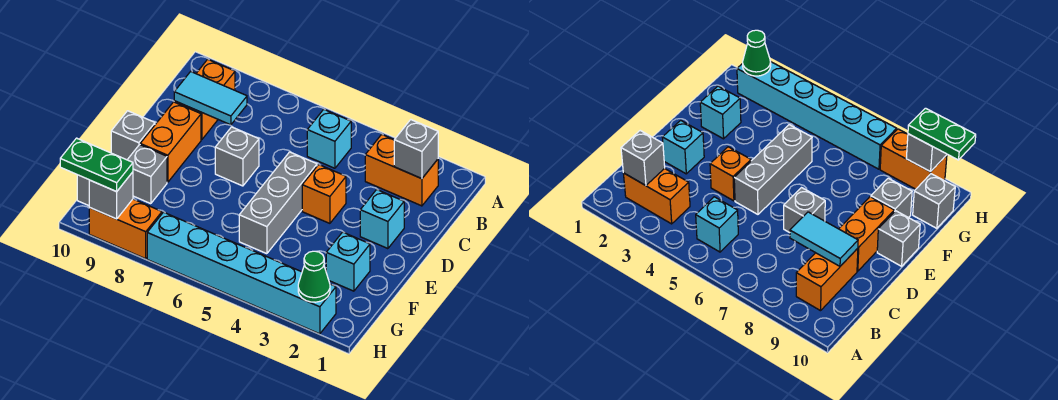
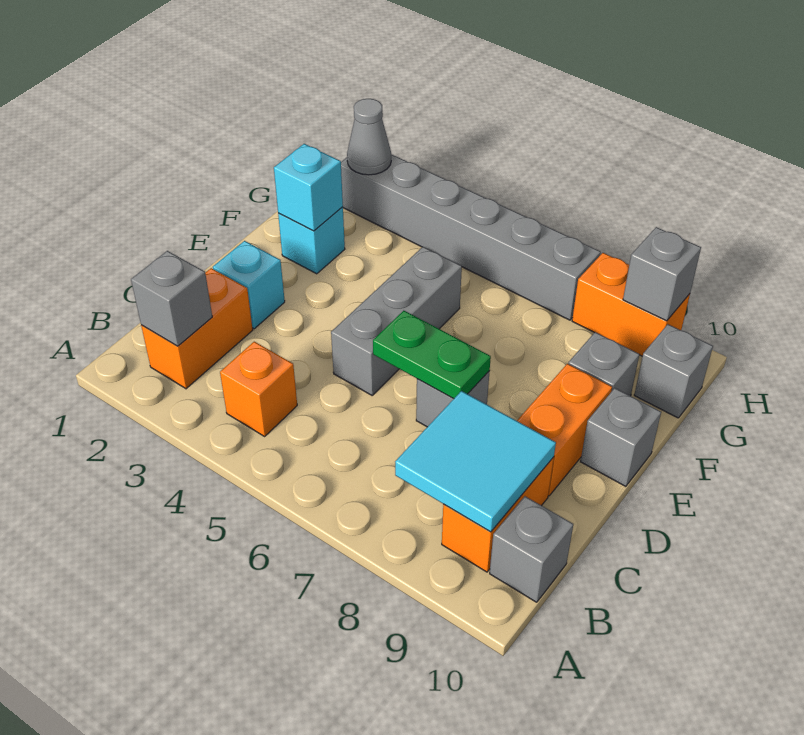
orange brick B2:B3 level 1 -> orange brick B2:C2 level 1
cyan brick B5 level 1 -> cyan brick F2 level 2
none -> grey brick B10 level 1
cyan tile C8:C9 level 2 -> cyan tile B8:C9 level 2
orange brick D4 level 1 -> orange brick B4 level 1
cyan brick H2:H7 level 1 -> grey brick H2:H7 level 1
green cone H2 level 2 -> grey cone H2 level 2
green plate H9:H10 level 3 -> green plate D6:D7 level 2

